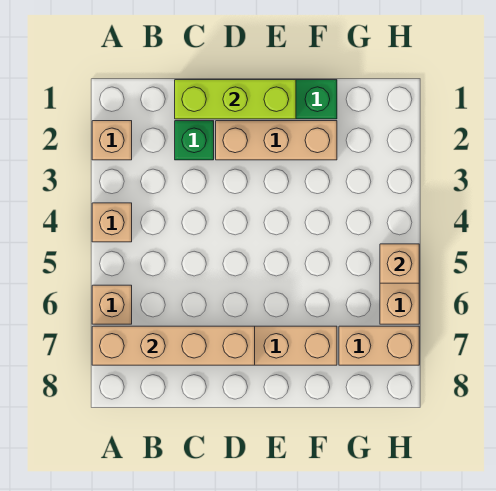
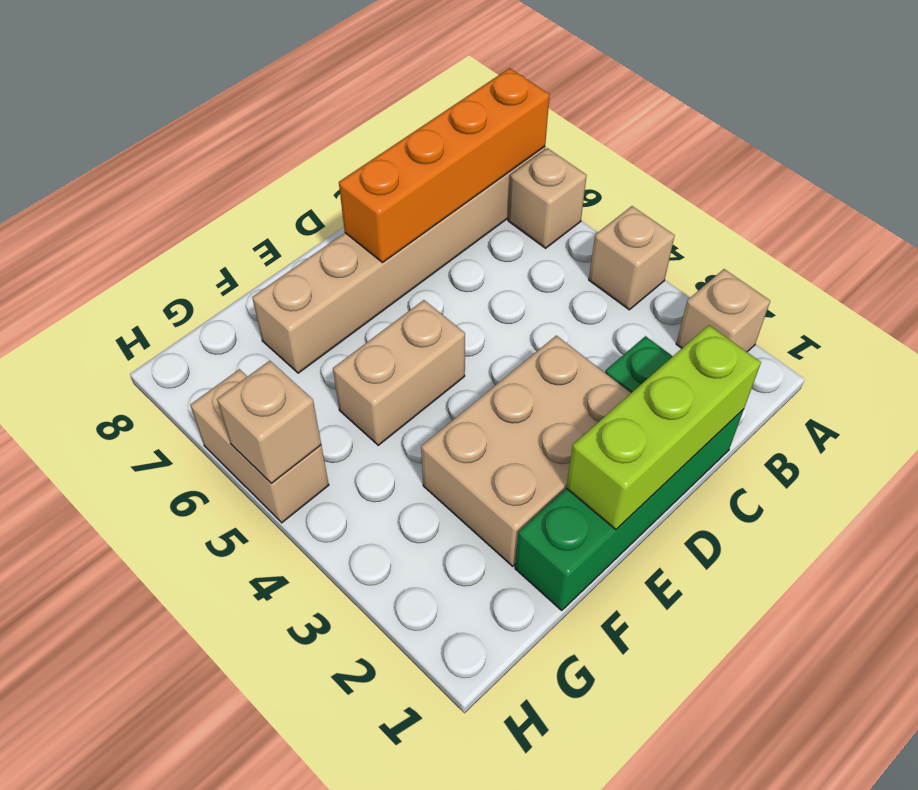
tan brick A7:D7 level 2 -> orange brick A7:D7 level 2
tan brick D2:F2 level 1 -> tan brick D2:F3 level 1
tan brick G7:H7 level 1 -> tan brick E5:F5 level 1

